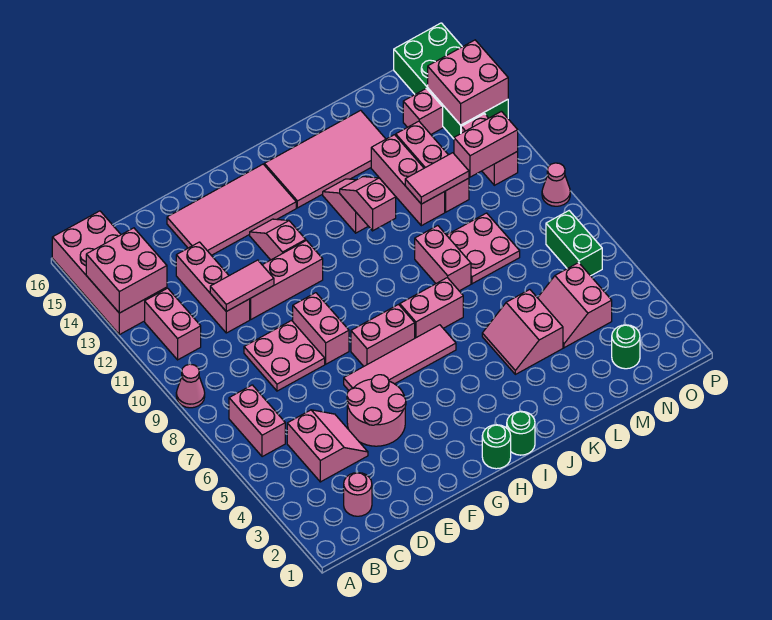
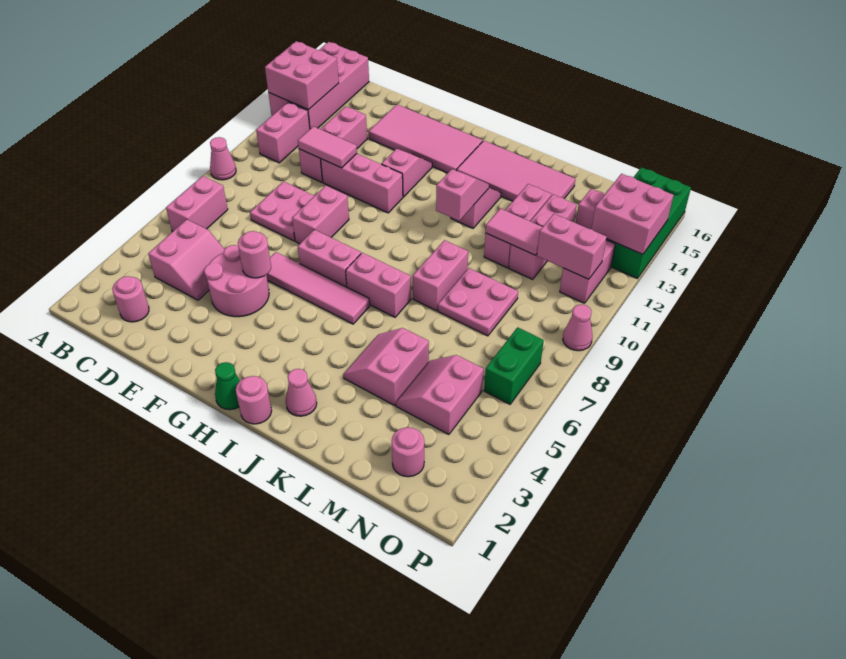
none -> pink round brick F5 level 2
green round brick H1 level 1 -> green cone H1 level 1
green round brick I1 level 1 -> pink round brick I1 level 1
none -> pink cone J2 level 1
green round brick N2 level 1 -> pink round brick N2 level 1

